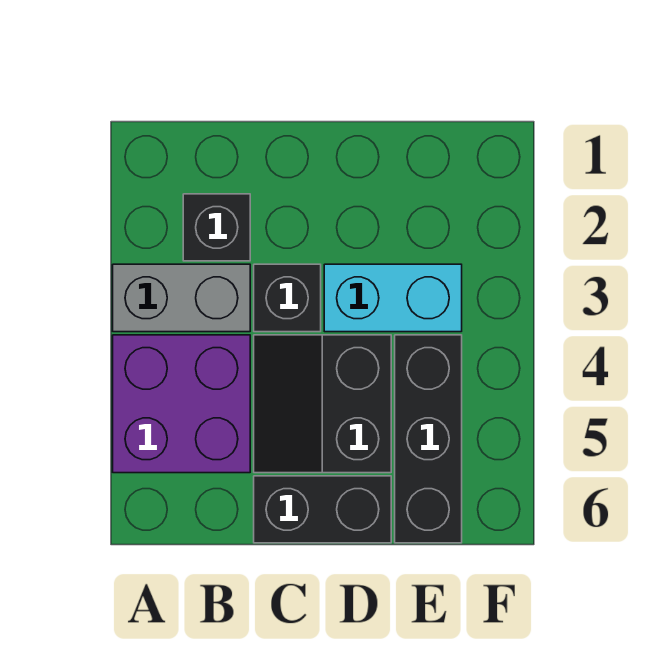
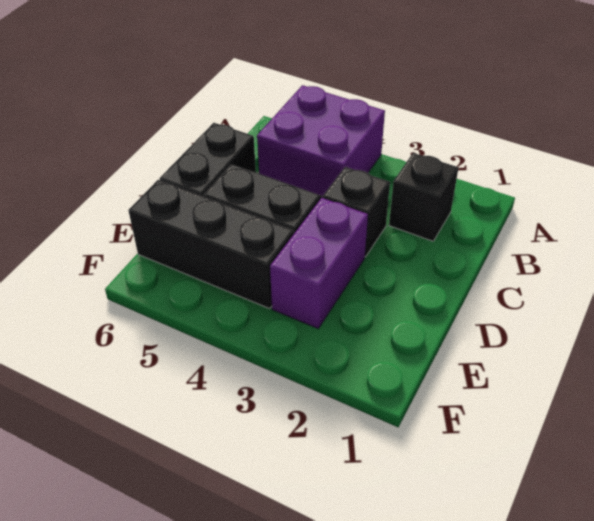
grey brick A3:B3 level 1 -> none
cyan brick D3:E3 level 1 -> purple brick D3:E3 level 1

